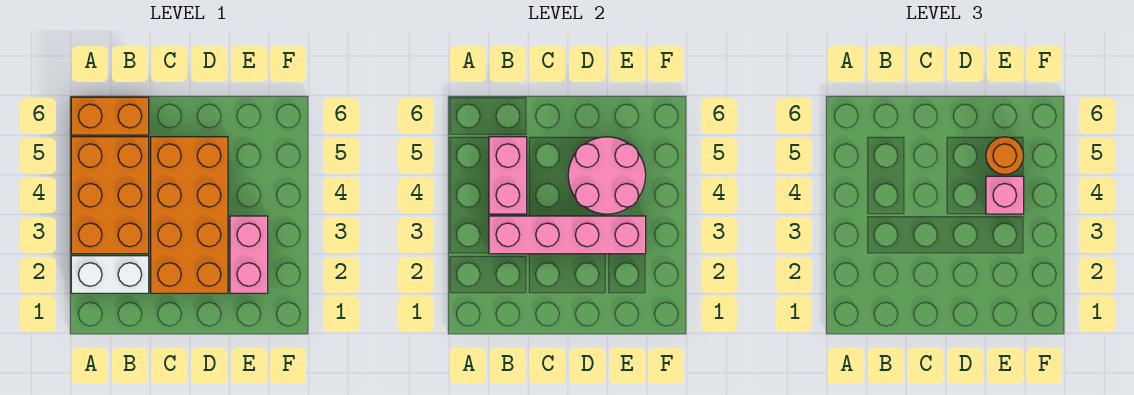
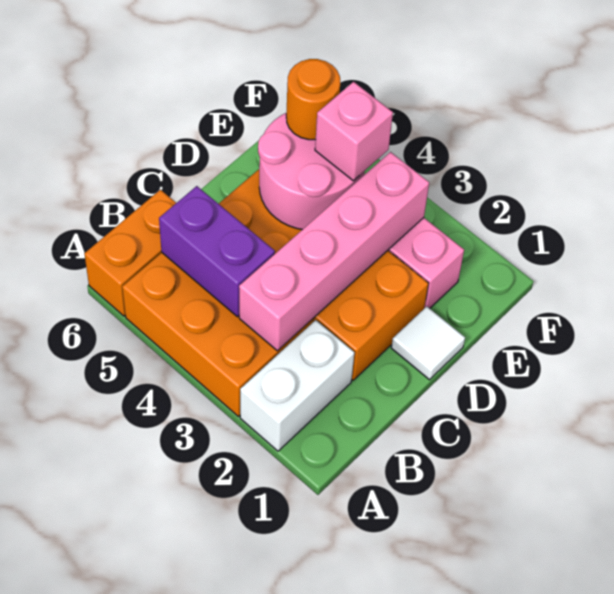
pink brick B4:B5 level 2 -> purple brick B4:B5 level 2
none -> white tile D1 level 1

